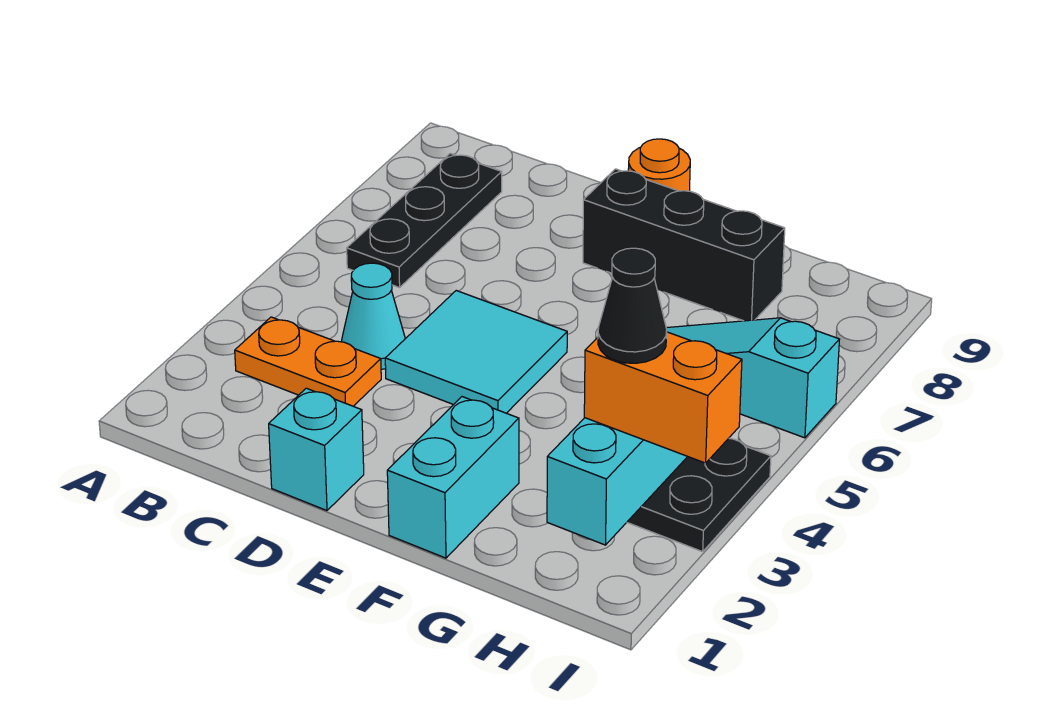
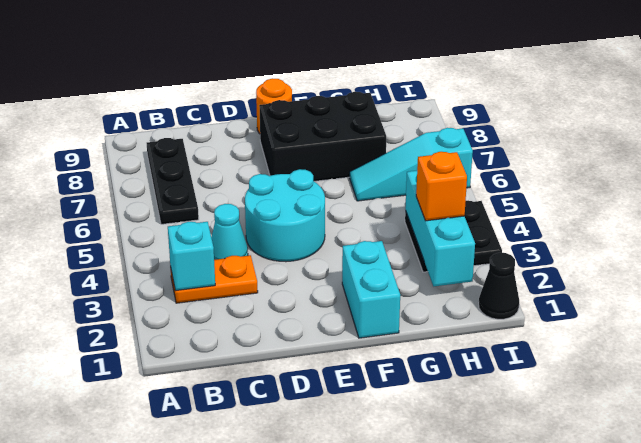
cyan brick D1 level 1 -> cyan brick B3 level 2
cyan tile D4:E5 level 1 -> cyan round brick D4:E5 level 1
black brick E8:G8 level 1 -> black brick E7:G8 level 1
orange brick H3:I3 level 3 -> orange brick H3 level 3
black cone H3 level 4 -> black cone I1 level 1

